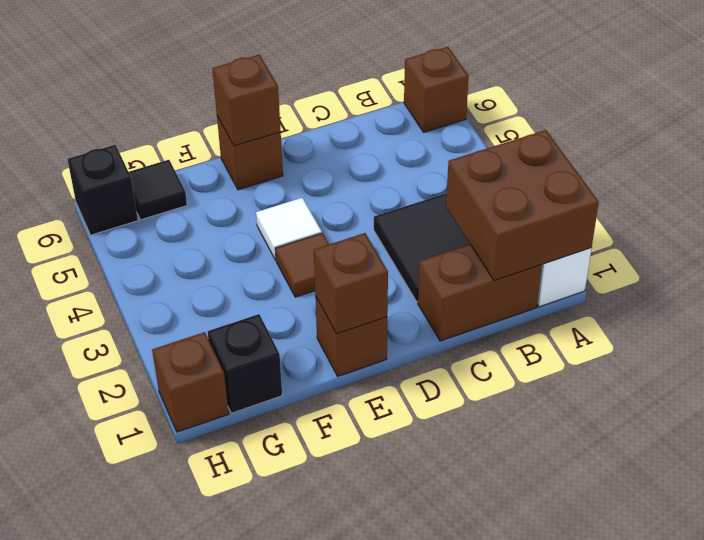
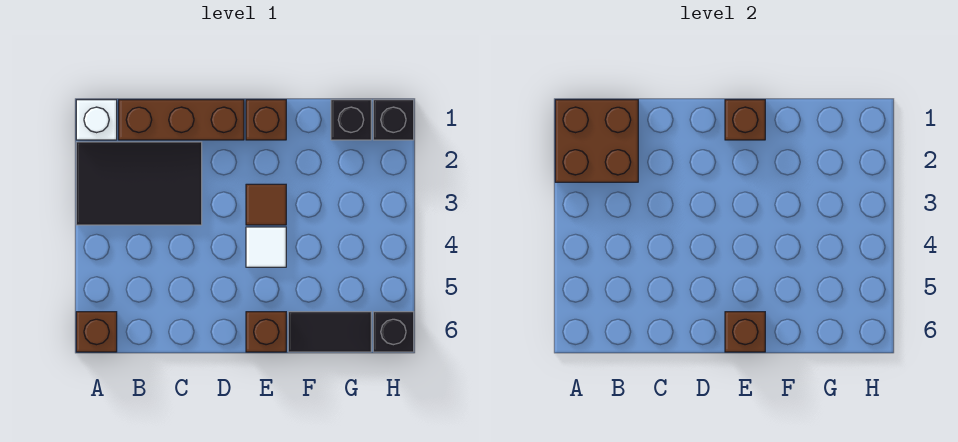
brown brick B1:C1 level 1 -> brown brick B1:D1 level 1
black tile G6 level 1 -> black tile F6:G6 level 1
brown brick H1 level 1 -> black brick H1 level 1

